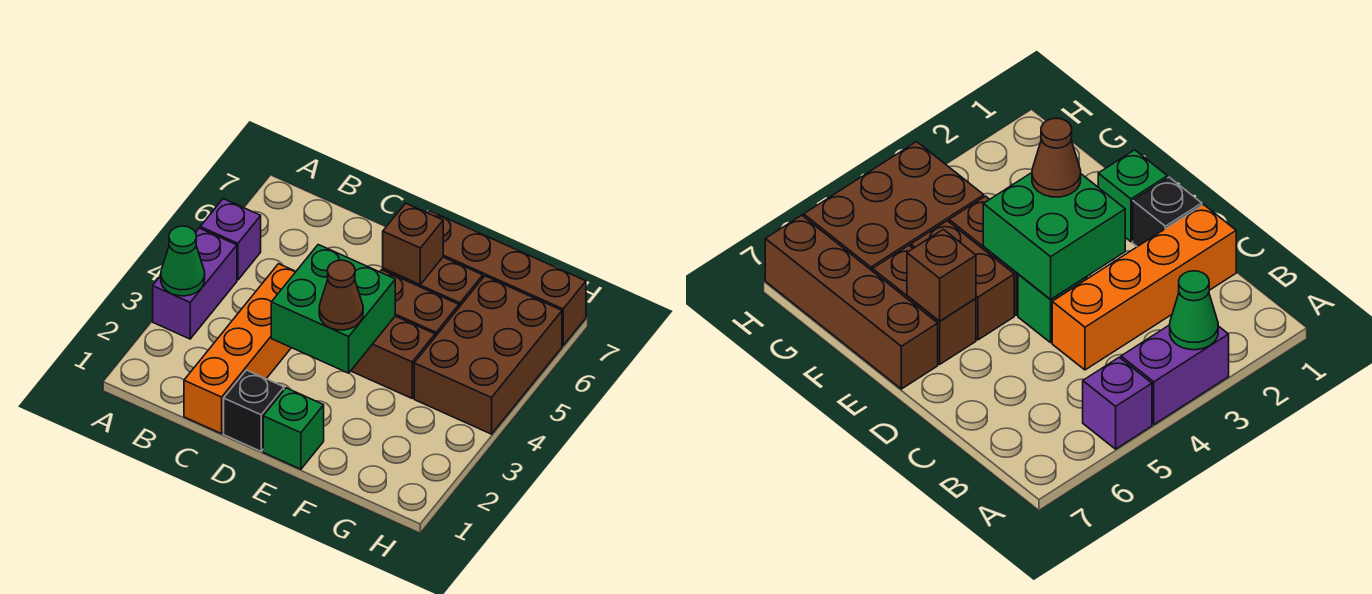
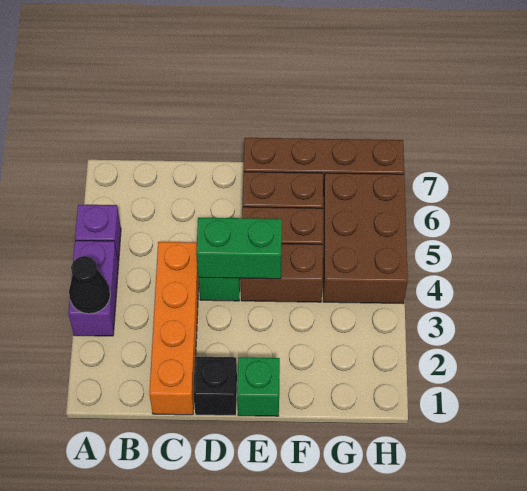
green cone A3 level 2 -> black cone A3 level 2
green brick D3:E4 level 2 -> green brick D4:E4 level 2
brown cone E3 level 3 -> none
brown brick E6 level 2 -> none

